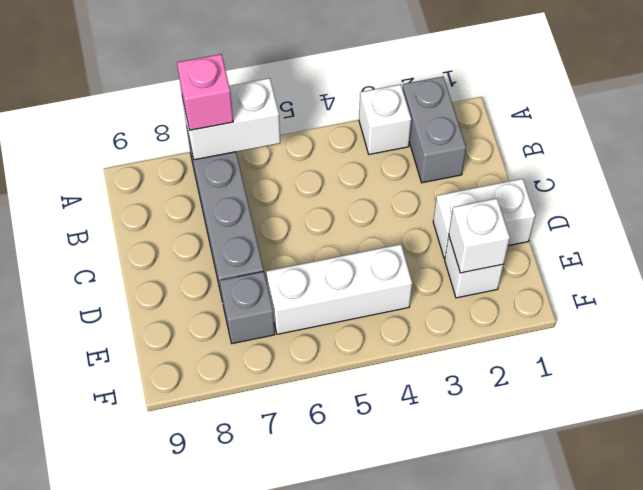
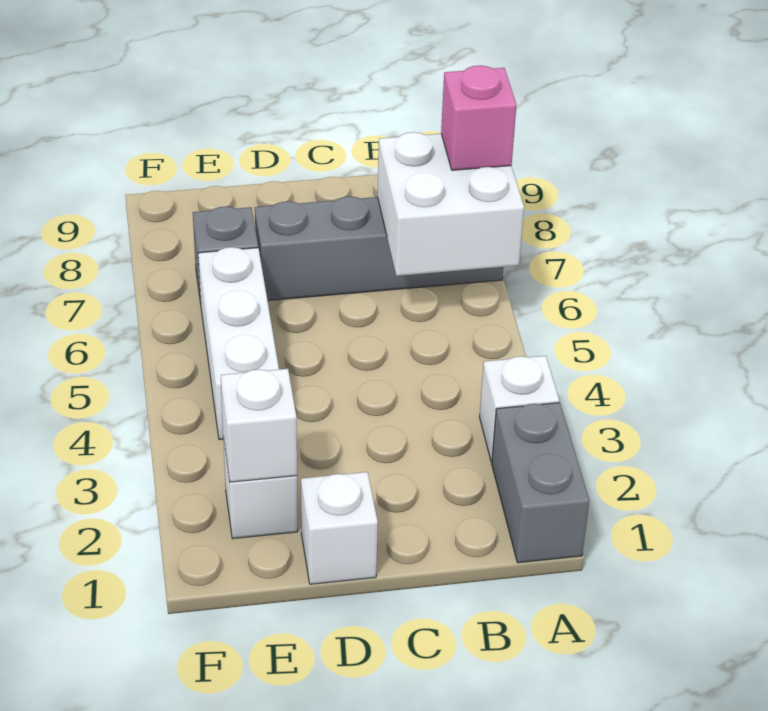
grey brick A2:B2 level 1 -> grey brick A1:A2 level 1
white brick A6:A7 level 2 -> white brick A6:B7 level 2
white brick D1:D2 level 1 -> white brick D1 level 1

